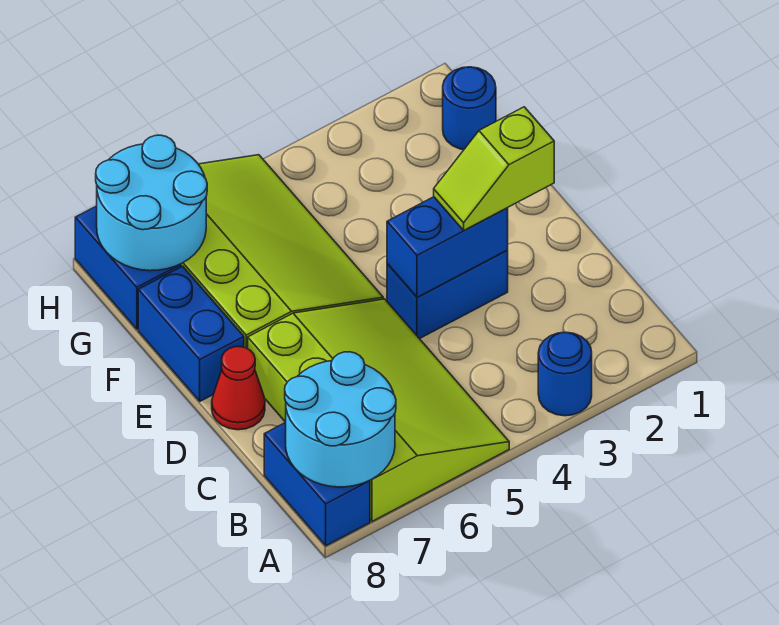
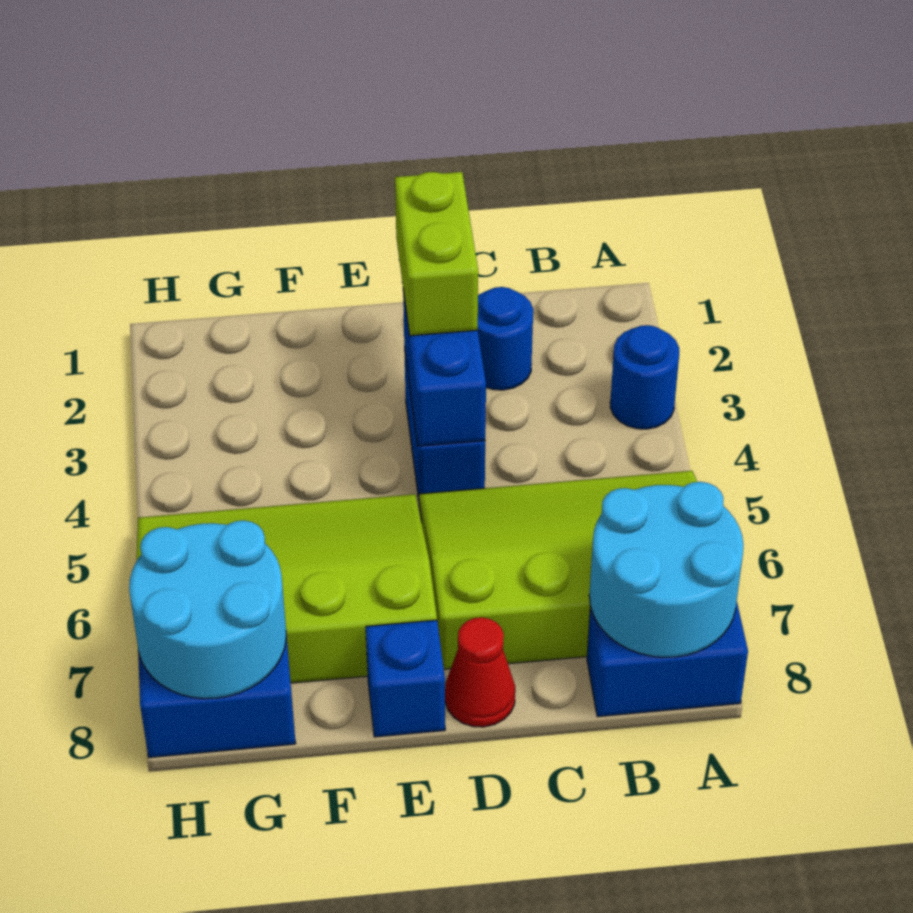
lime slope D2:D3 level 3 top 2 -> lime brick D2:D3 level 3
blue brick E8:F8 level 1 -> blue brick E8 level 1
blue round brick G1 level 1 -> blue round brick C2 level 1

